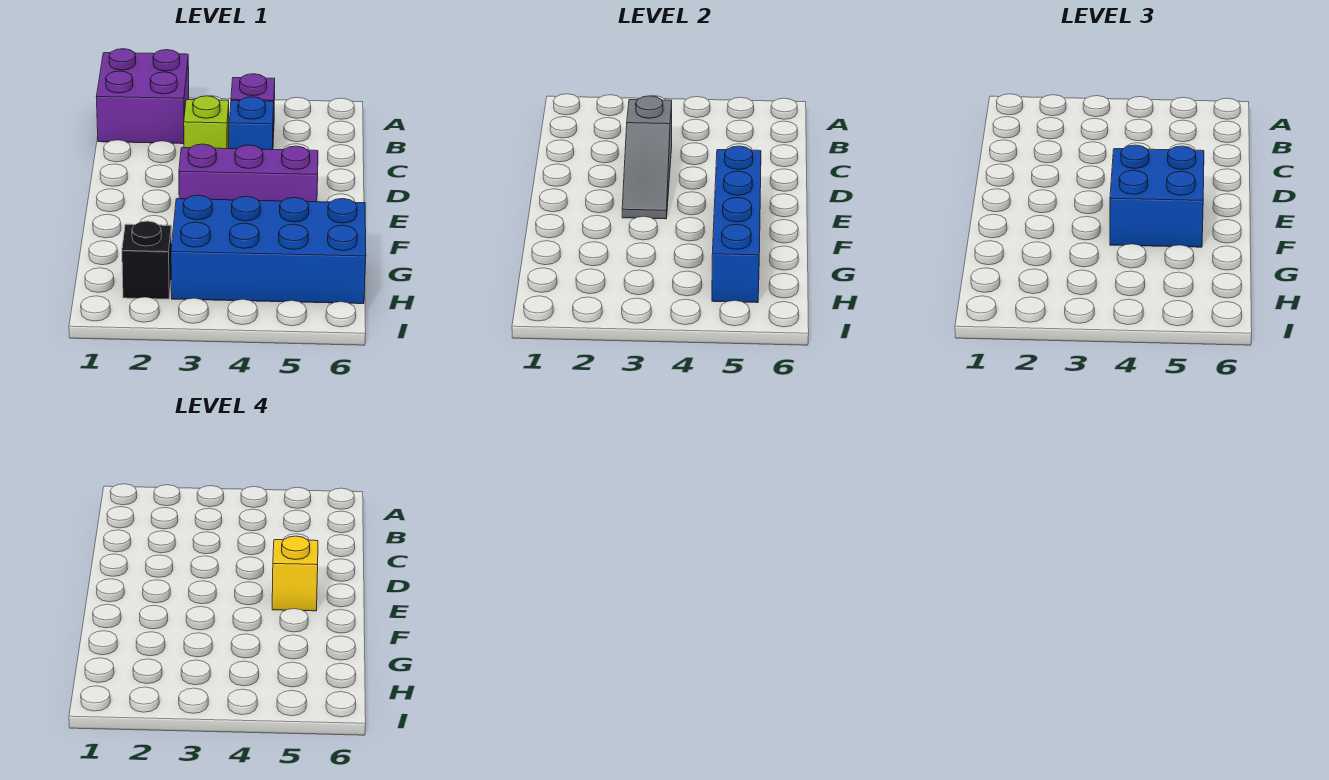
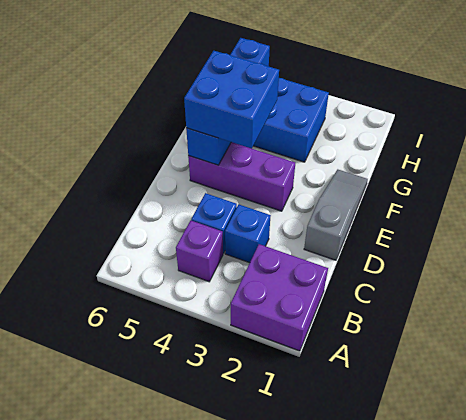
lime brick C3 level 1 -> blue brick C3 level 1
grey slope C3:E3 level 2 top C -> grey slope D1:F1 level 1 top D
yellow brick E5 level 4 -> none
black brick H2 level 1 -> none

